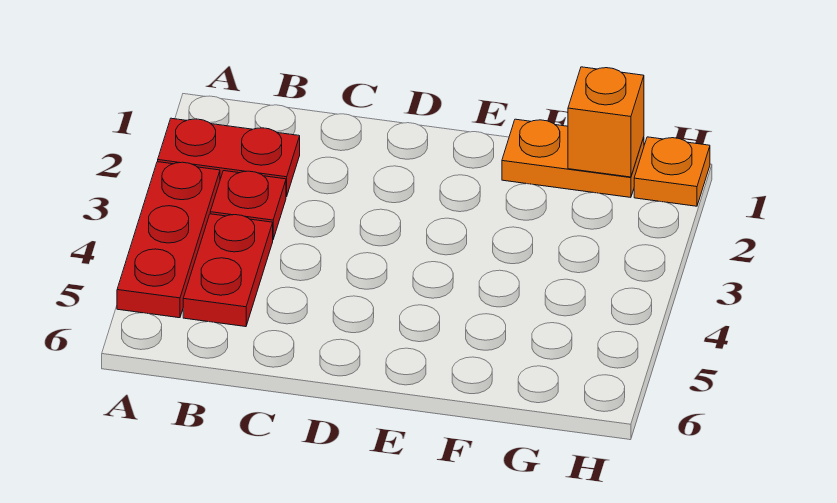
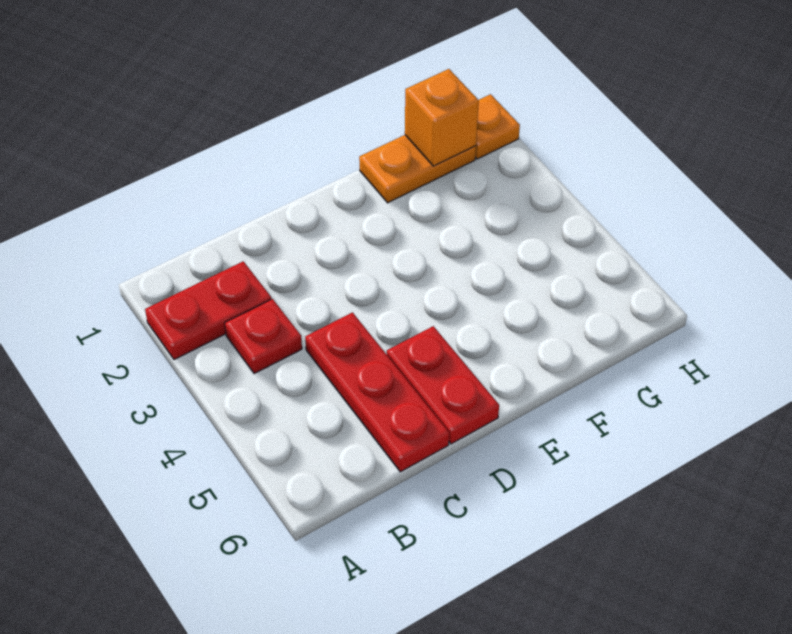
red plate A3:A5 level 1 -> red plate C4:C6 level 1
red plate B4:B5 level 1 -> red plate D5:D6 level 1

